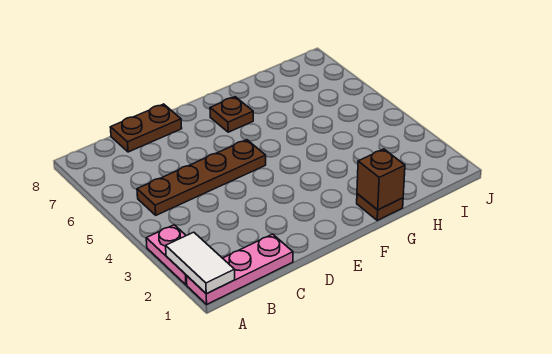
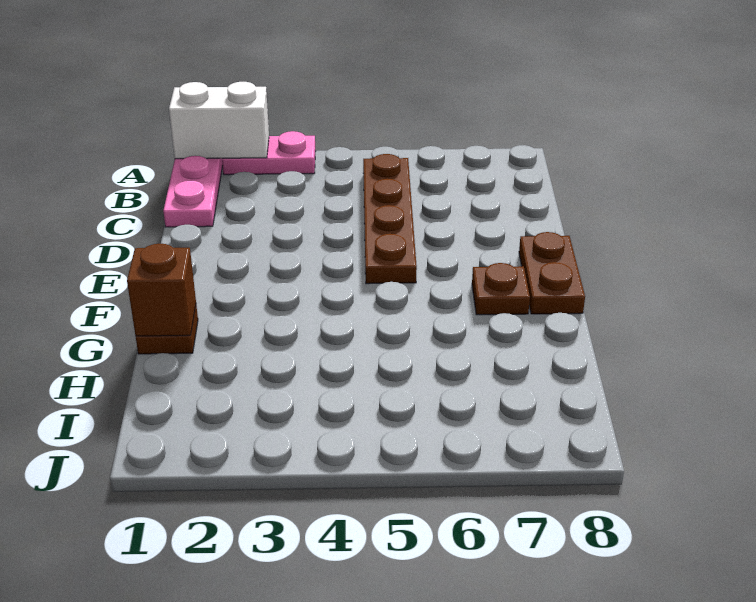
white tile A1:A2 level 2 -> white brick A1:A2 level 2
brown plate C8:D8 level 1 -> brown plate E8:F8 level 1

